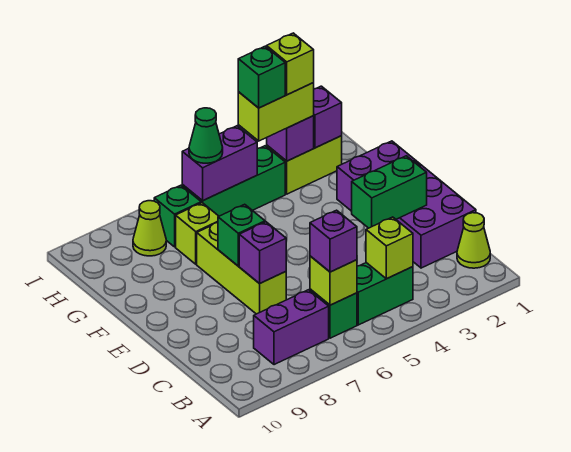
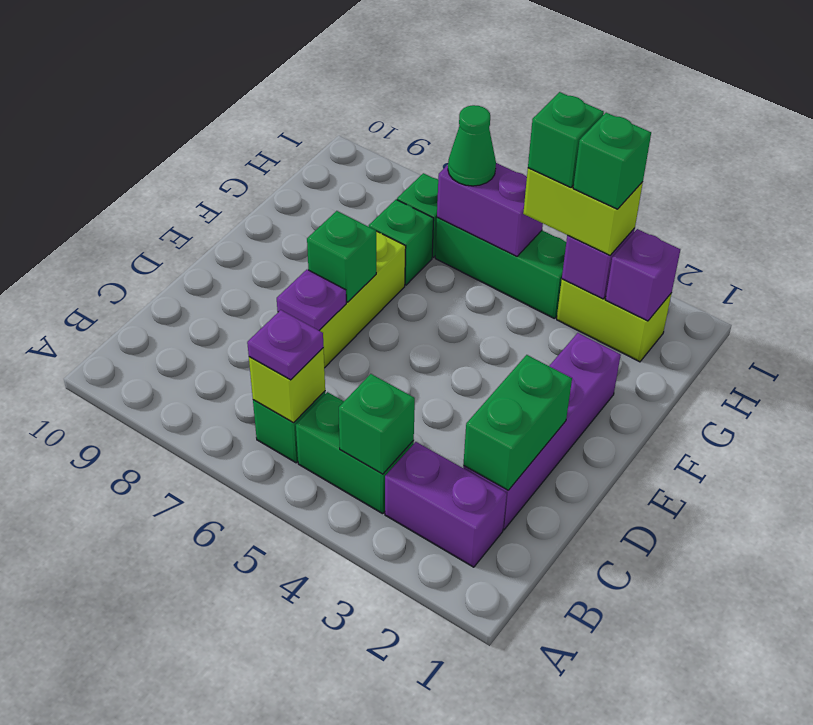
lime cone B1 level 1 -> none
lime brick B4 level 2 -> green brick B4 level 2
purple brick B6 level 3 -> purple plate B6 level 3
purple brick B7:B8 level 1 -> purple brick B2:B3 level 1
purple brick C1:F2 level 1 -> purple brick C2:F2 level 1
green brick D2:D3 level 2 -> green brick C2:D2 level 2
purple brick D7 level 2 -> purple plate D7 level 2
lime brick G7 level 1 -> green brick G7 level 1
lime brick H3 level 4 -> green brick H3 level 4
lime cone H8 level 1 -> none

